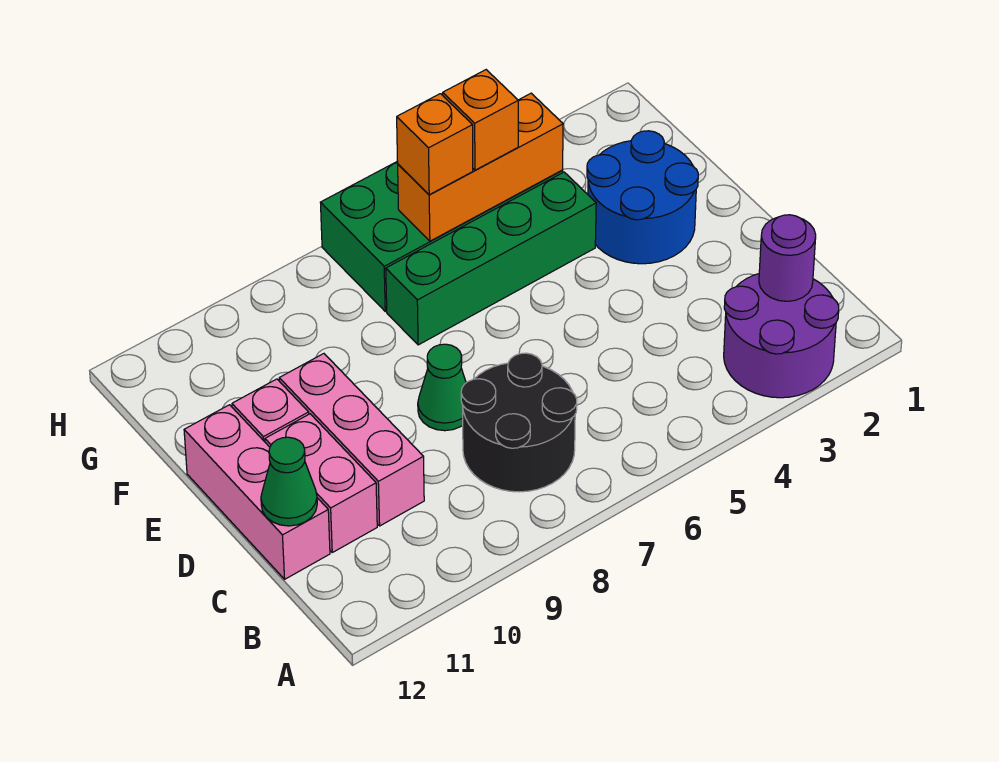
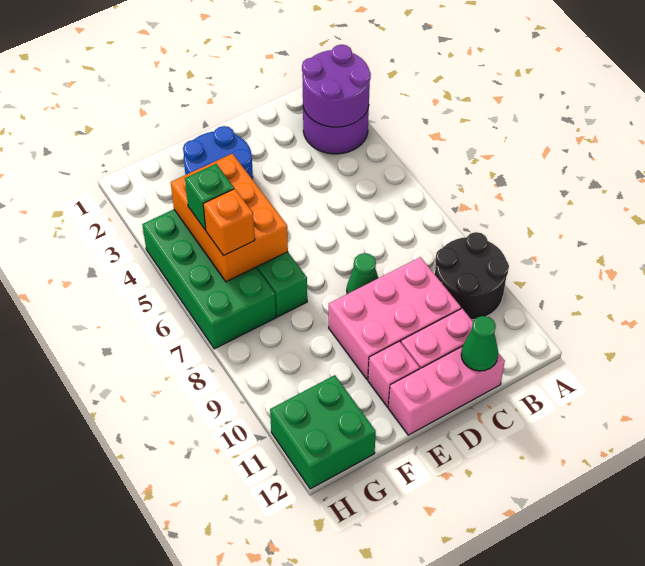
purple round brick B2 level 2 -> purple round brick A2:B3 level 2
black round brick B7:C8 level 1 -> black round brick A9:B10 level 1
pink brick C10:E10 level 1 -> pink brick C9:E10 level 1
orange brick G4:G6 level 2 -> orange brick F4:G6 level 2
orange brick G5 level 3 -> green brick G5 level 3
none -> green brick G11:H12 level 1

